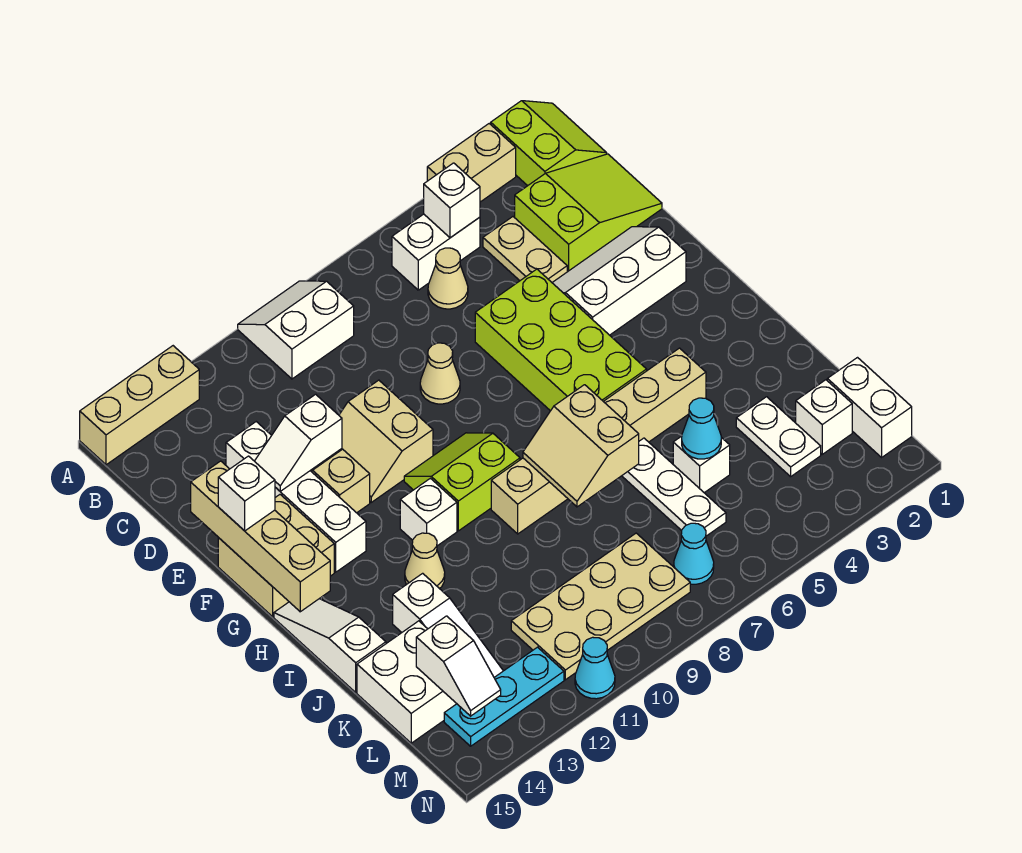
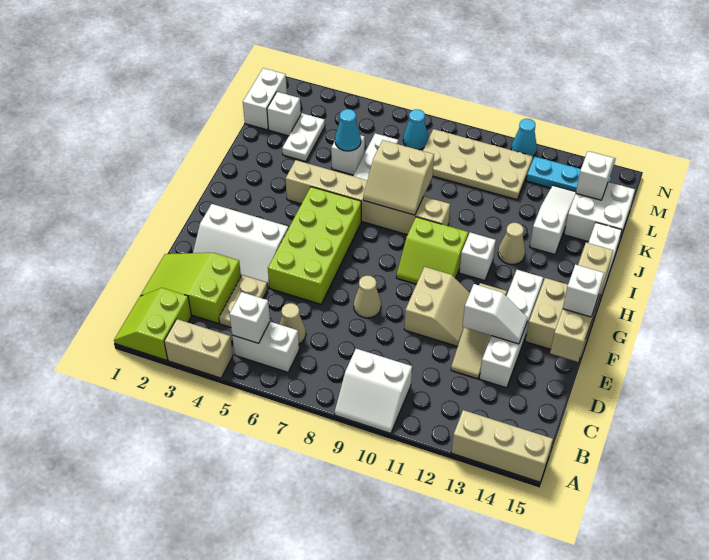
tan slope I7:J8 level 2 top 7 -> tan slope I7:J8 level 2 top J

